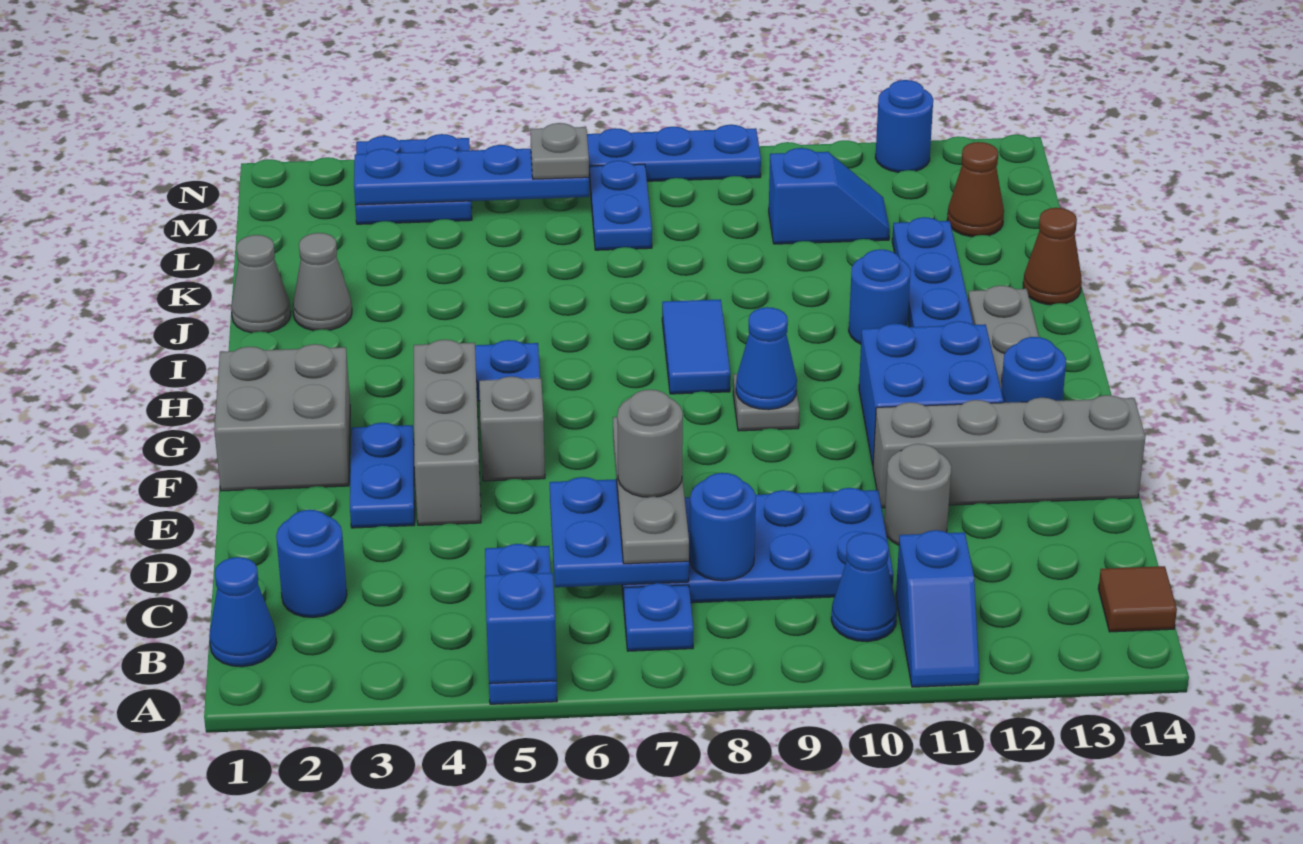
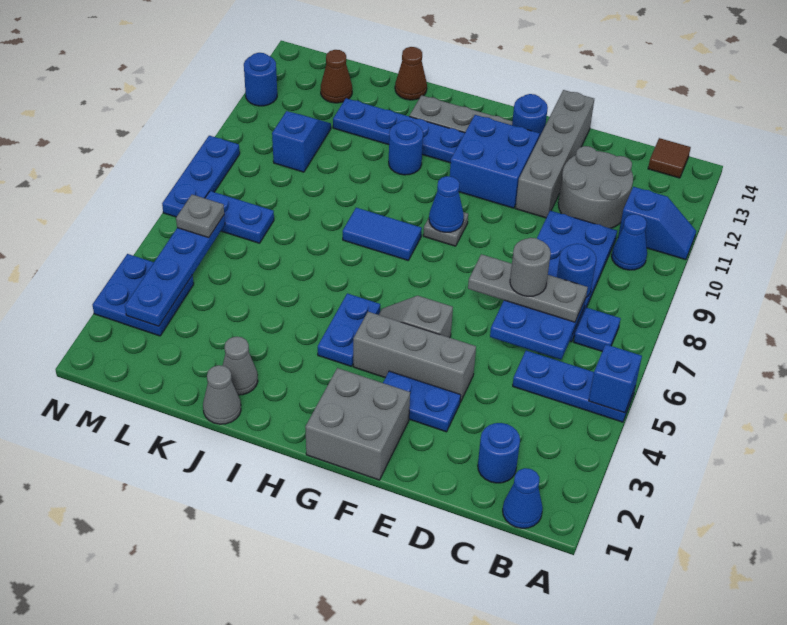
grey round brick D11 level 1 -> grey round brick C11:D12 level 1

